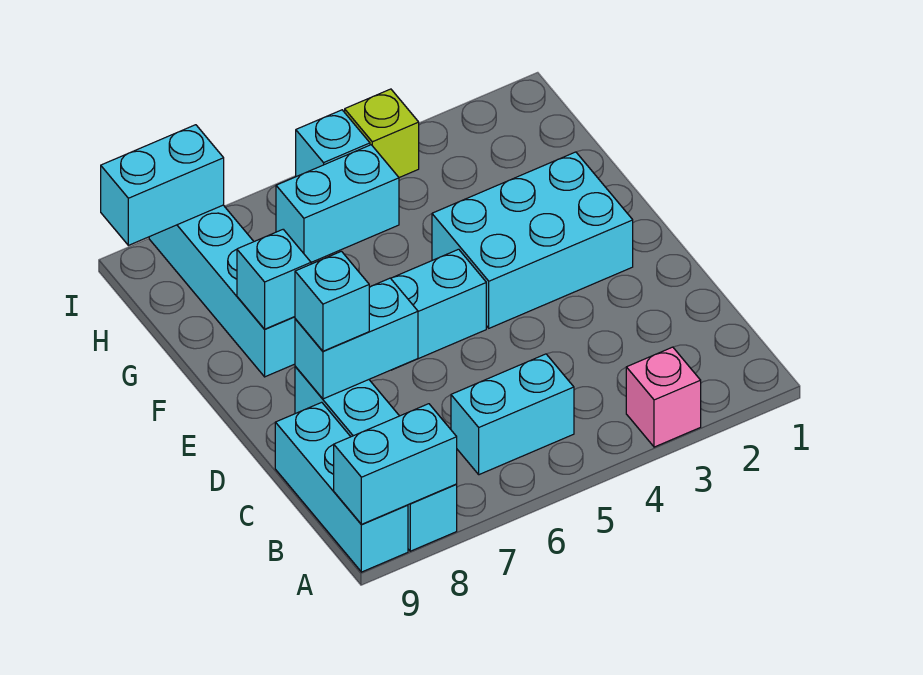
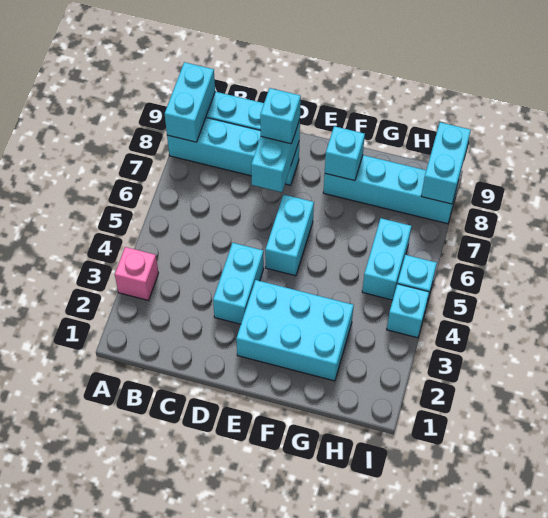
cyan brick B5:B6 level 1 -> cyan brick D3:D4 level 1
cyan brick E2:F4 level 1 -> cyan brick E2:G3 level 1
lime brick I4 level 1 -> cyan brick I4 level 1

